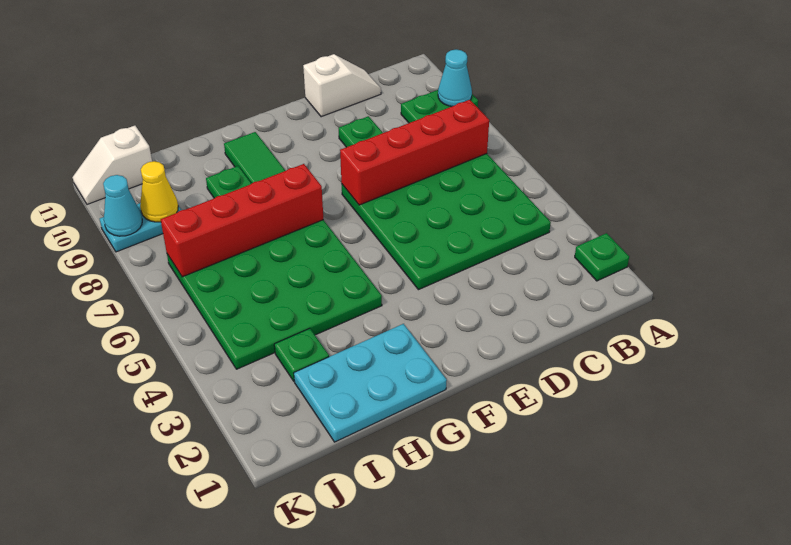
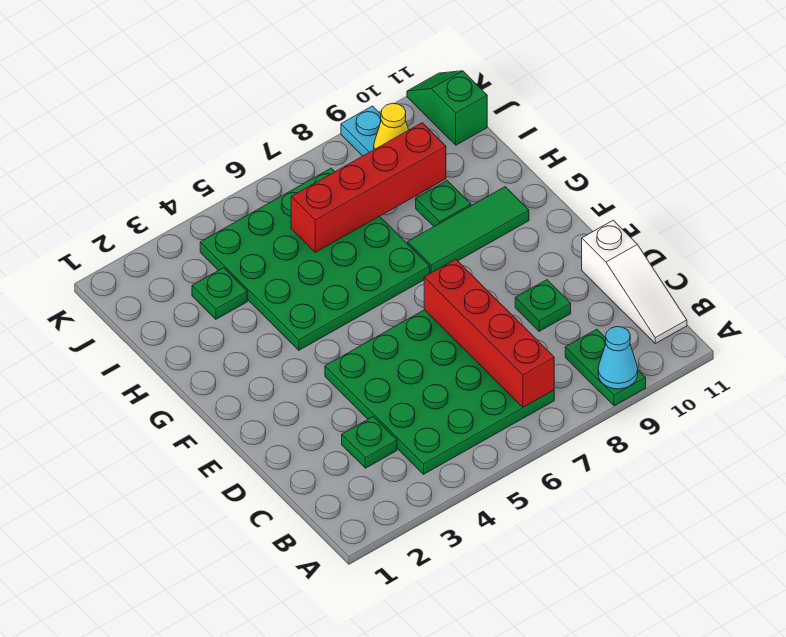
green plate A2 level 1 -> green plate C3 level 1
white slope C11:D11 level 1 top D -> white slope B11:D11 level 1 top D
cyan plate G1:I2 level 1 -> none
red brick G7:J7 level 2 -> red brick I6:I9 level 2
white slope J11:K11 level 1 top J -> green slope J11:K11 level 1 top J
cyan cone K9 level 2 -> none

